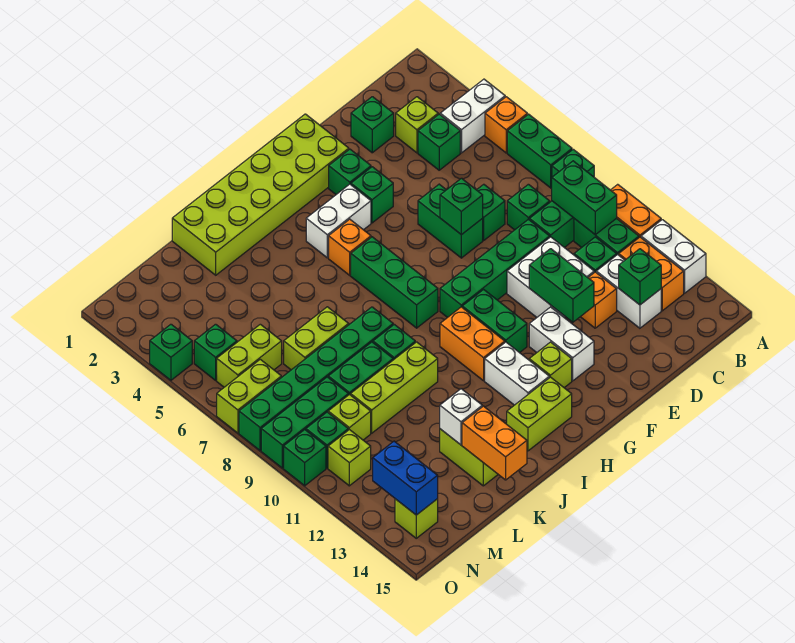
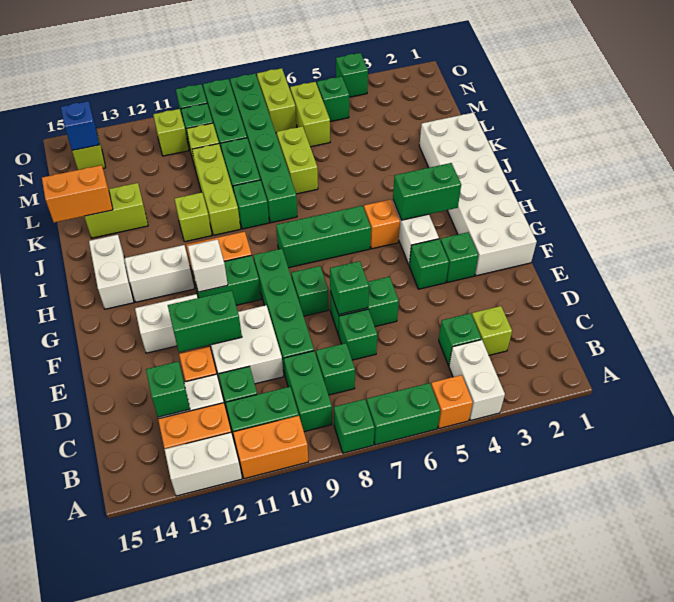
green brick B9:B10 level 2 -> green brick H3:H4 level 2
green brick D2 level 1 -> green brick F8 level 1
lime brick F1:K2 level 1 -> white brick F1:K2 level 1
lime brick G13 level 1 -> lime brick J11 level 1
lime brick H14:I14 level 1 -> white brick H14:I14 level 1
white brick K13 level 2 -> white brick G11 level 2
blue brick N13:N14 level 2 -> blue brick N14 level 2

